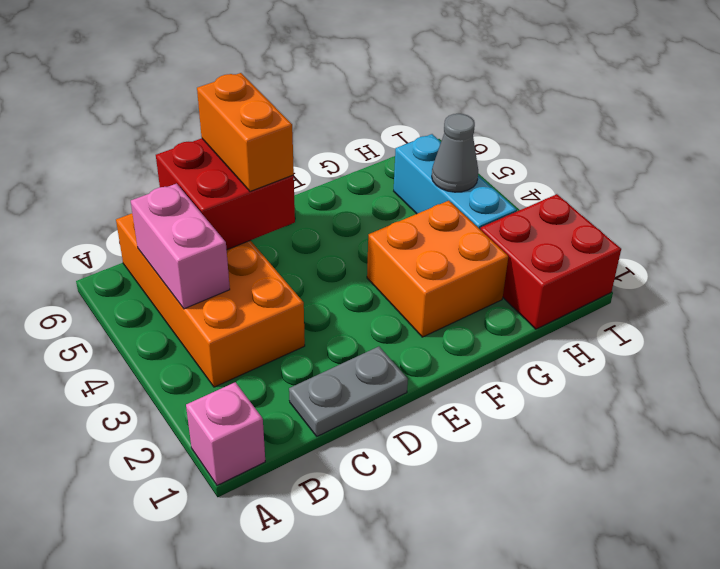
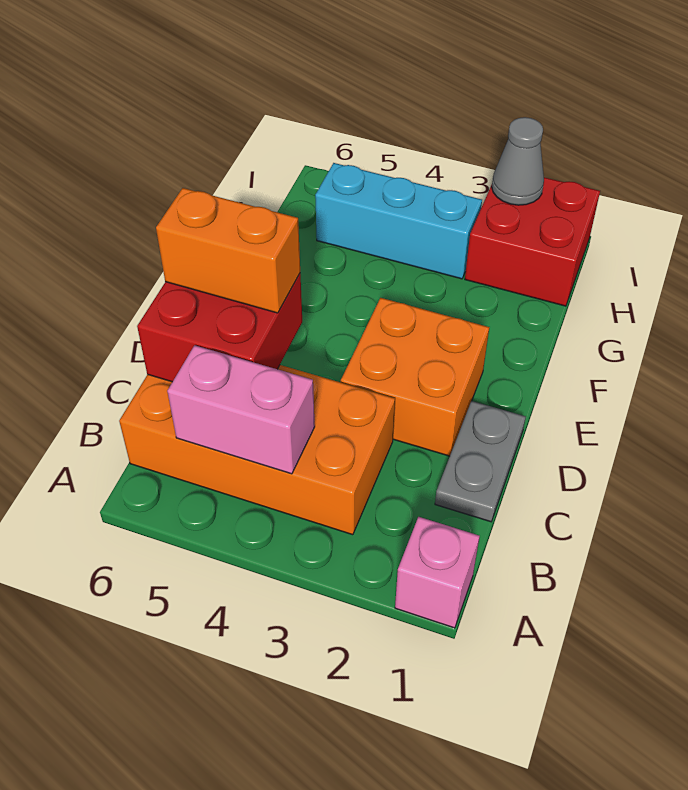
orange brick F2:G3 level 1 -> orange brick D2:E3 level 1
grey cone H4 level 2 -> grey cone I2 level 2

